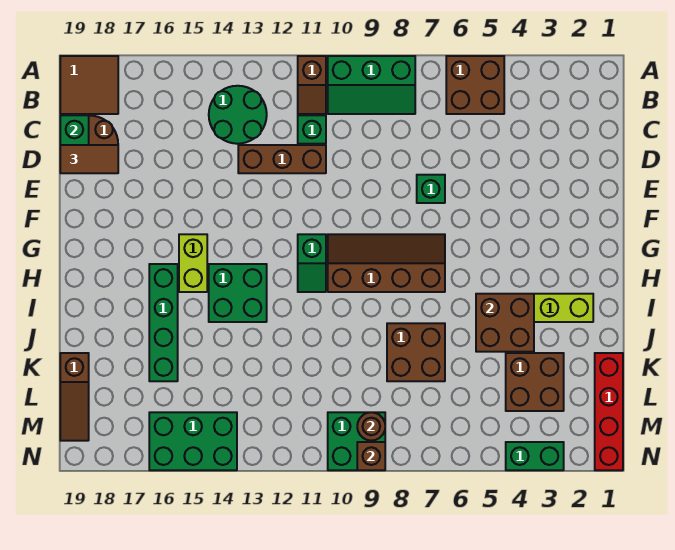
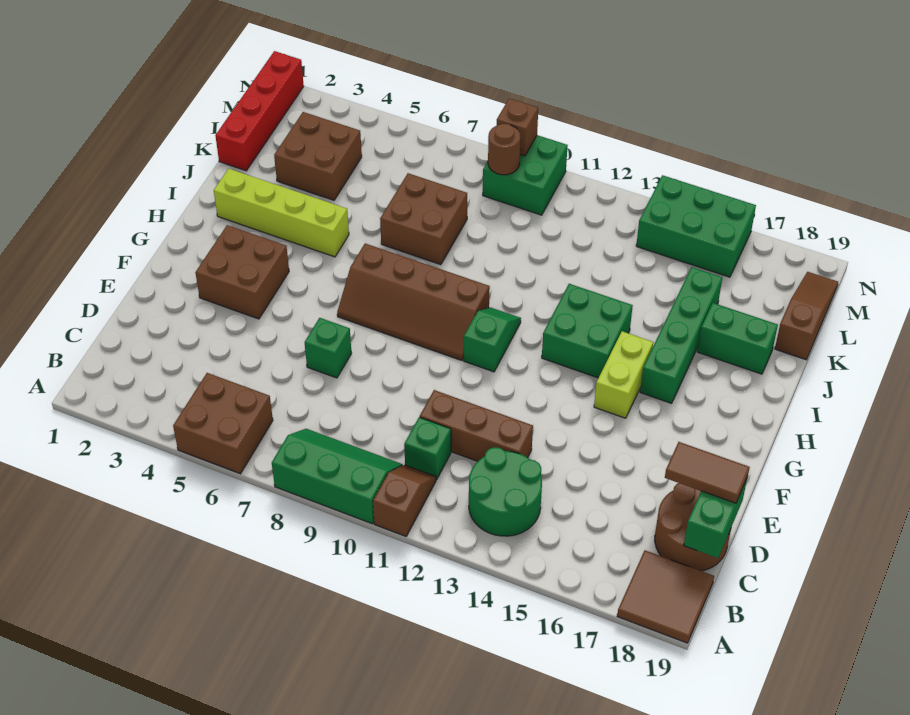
brown brick I4:J5 level 2 -> brown brick F3:G4 level 1
green brick N3:N4 level 1 -> green brick J17:J18 level 1

